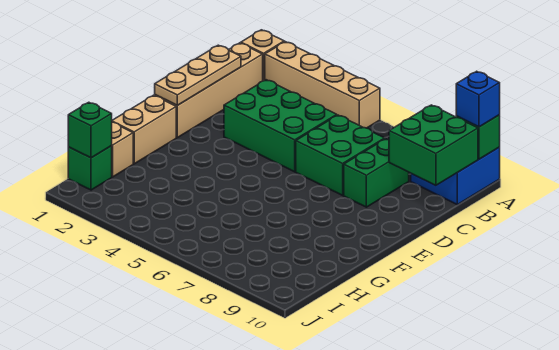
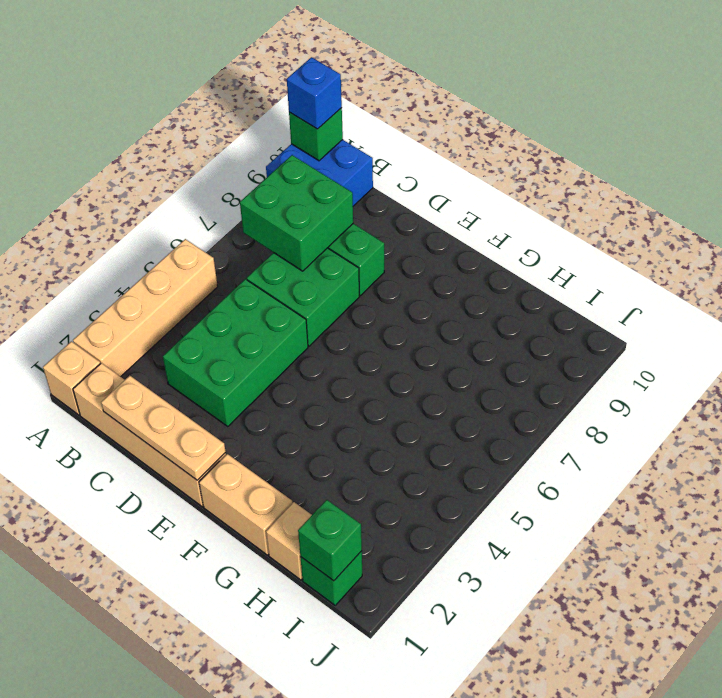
green brick B9:C10 level 2 -> green brick B7:C8 level 2

